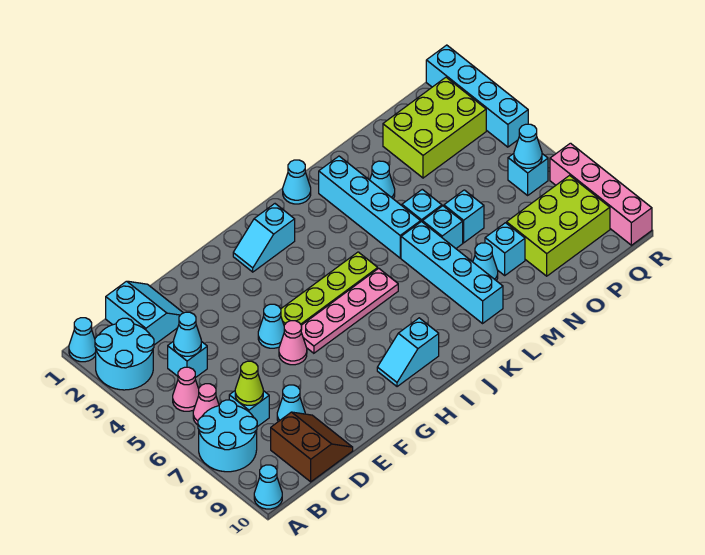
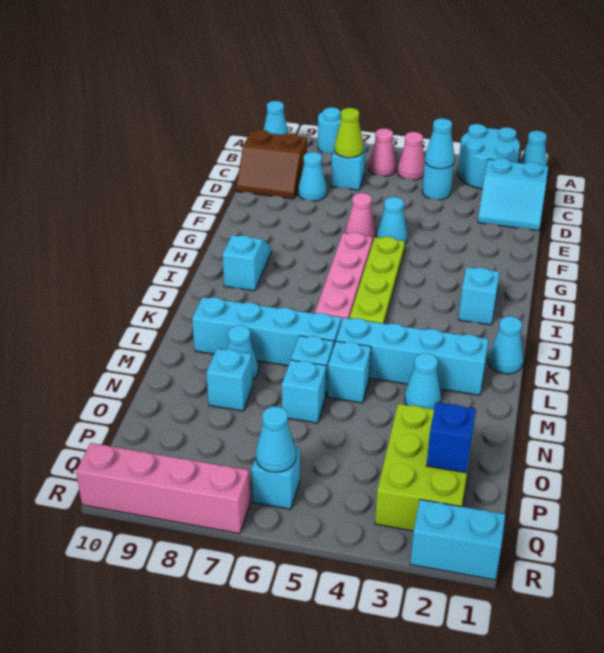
cyan round brick A7:B8 level 1 -> cyan round brick A8 level 1
cyan brick C4 level 1 -> cyan round brick C4 level 1
lime brick O8:Q9 level 1 -> none
none -> blue brick P2 level 2
cyan brick R1:R4 level 1 -> cyan brick R1:R2 level 1

